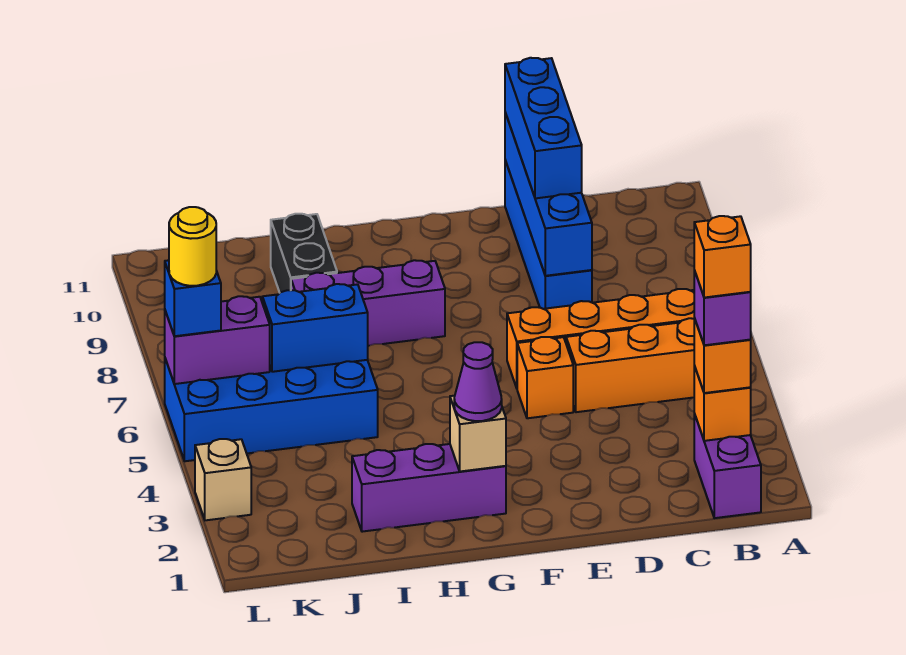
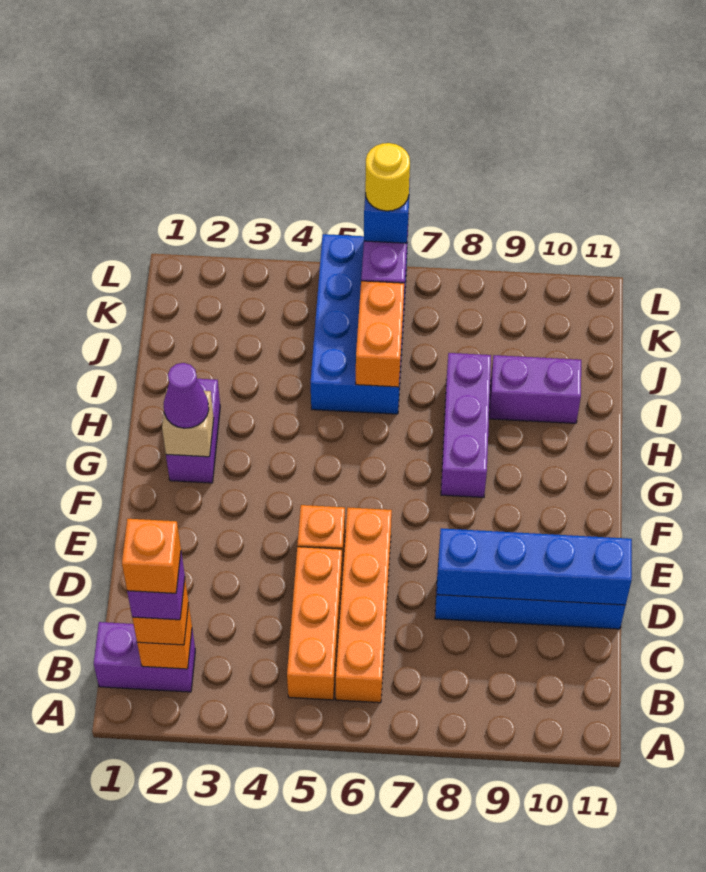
blue brick D9:D11 level 3 -> none
purple brick G2:I2 level 1 -> purple brick G2:H2 level 1
blue brick I6:J6 level 2 -> orange brick I6:J6 level 2
black brick I9:I10 level 1 -> purple brick I9:I10 level 1
tan brick L3 level 1 -> none

